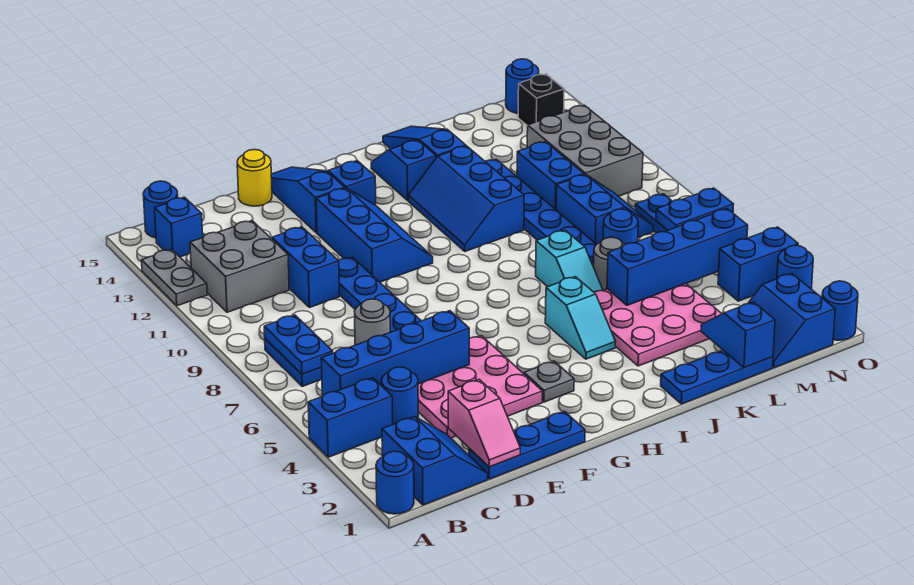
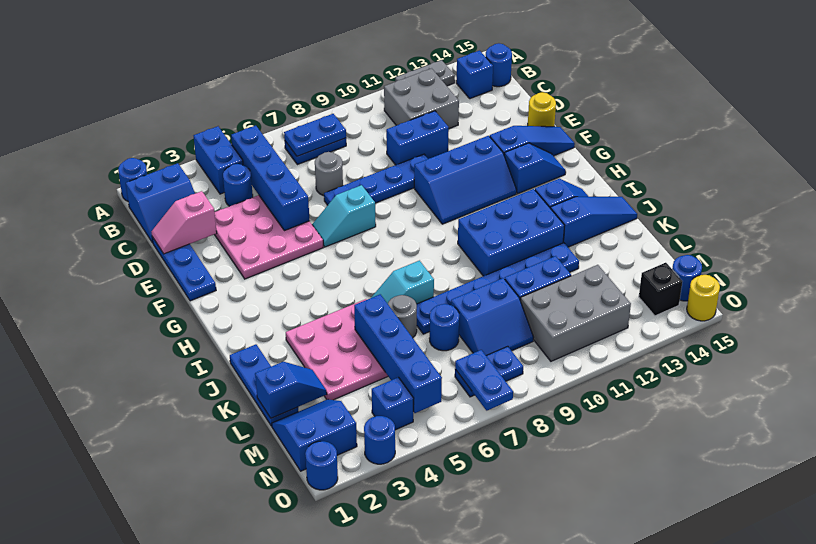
grey plate G3 level 1 -> none
cyan slope I4:I5 level 1 top 5 -> cyan slope F6:F7 level 1 top 7
blue slope I10:J12 level 1 top J -> blue brick I10:J12 level 1
blue brick N4:O4 level 1 -> blue brick N4 level 1
none -> yellow round brick O15 level 1

